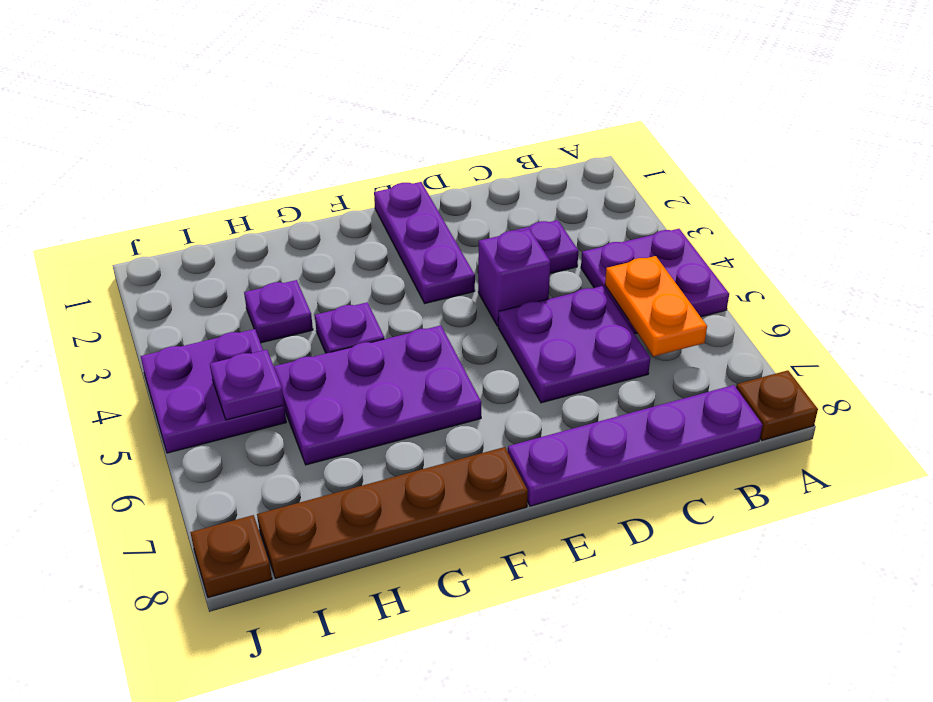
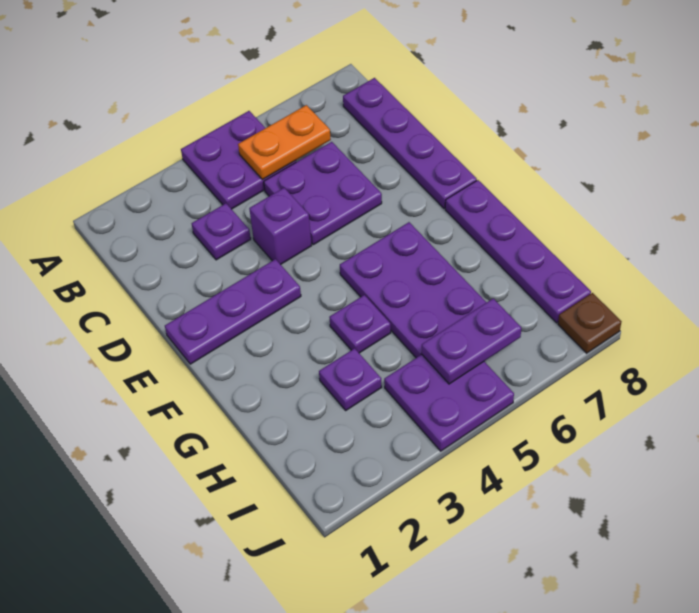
brown plate A8 level 1 -> none
brown plate F8:I8 level 1 -> purple plate F8:I8 level 1
purple plate I5 level 2 -> purple plate I5:I6 level 2

